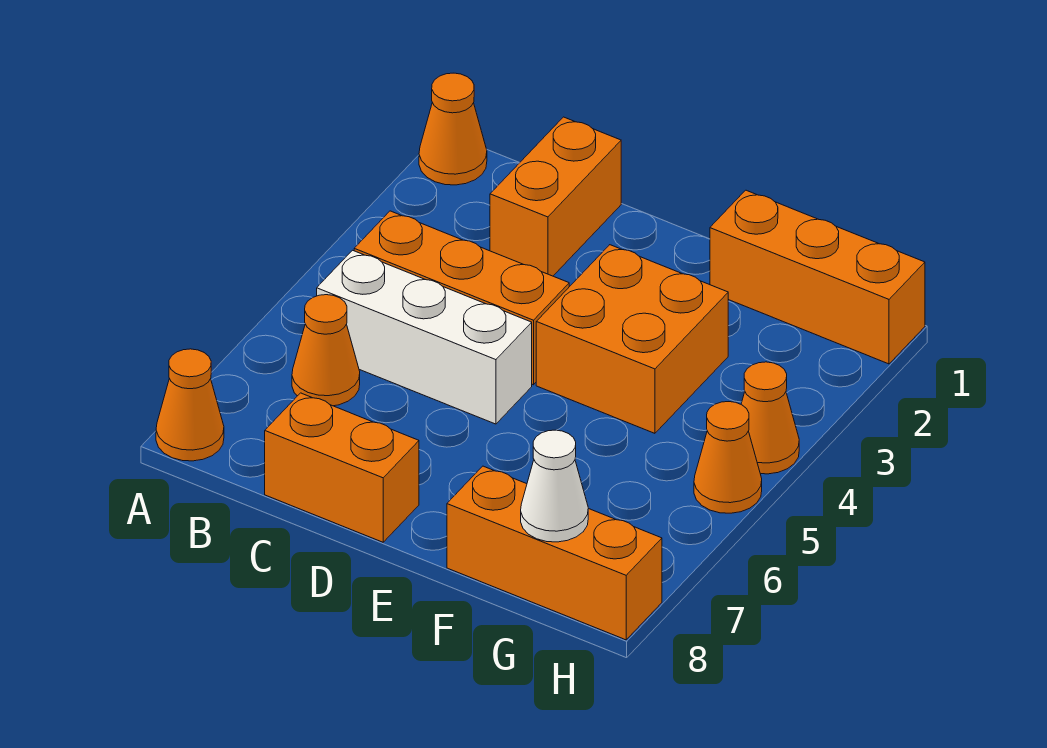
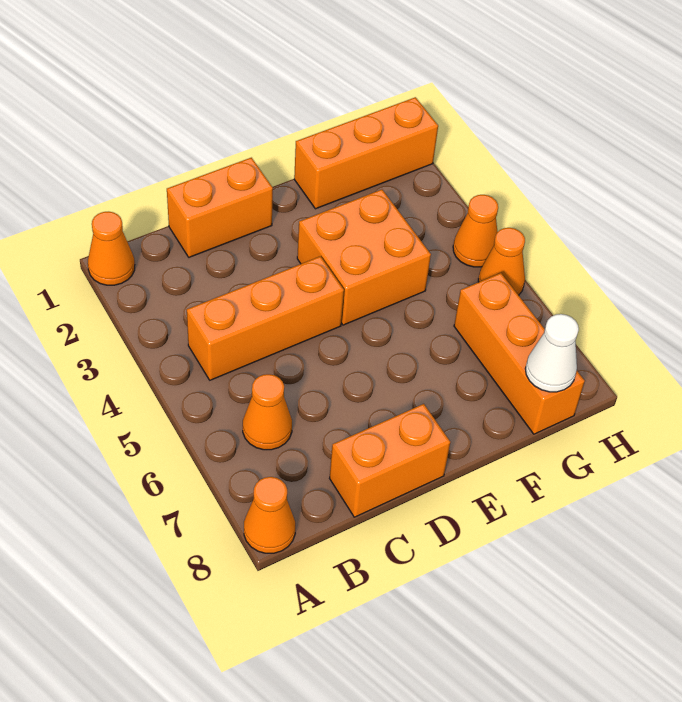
white brick B5:D5 level 1 -> none
orange brick C1:C2 level 1 -> orange brick C1:D1 level 1
orange brick F8:H8 level 1 -> orange brick G6:G8 level 1

